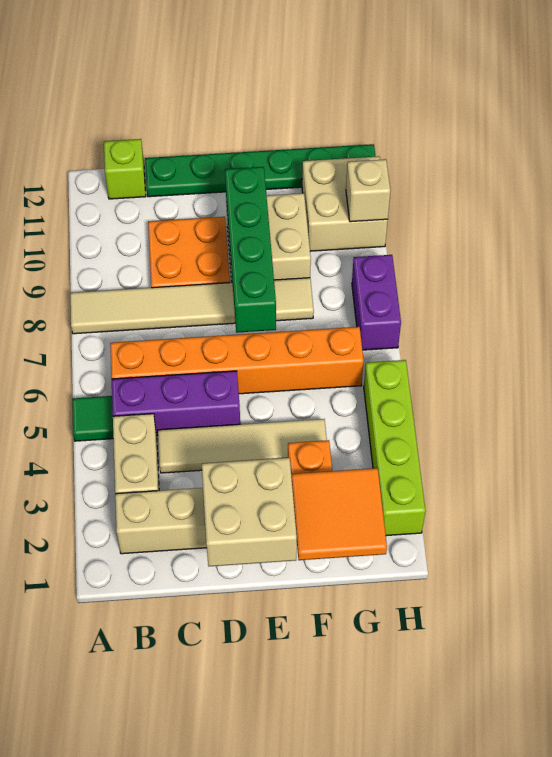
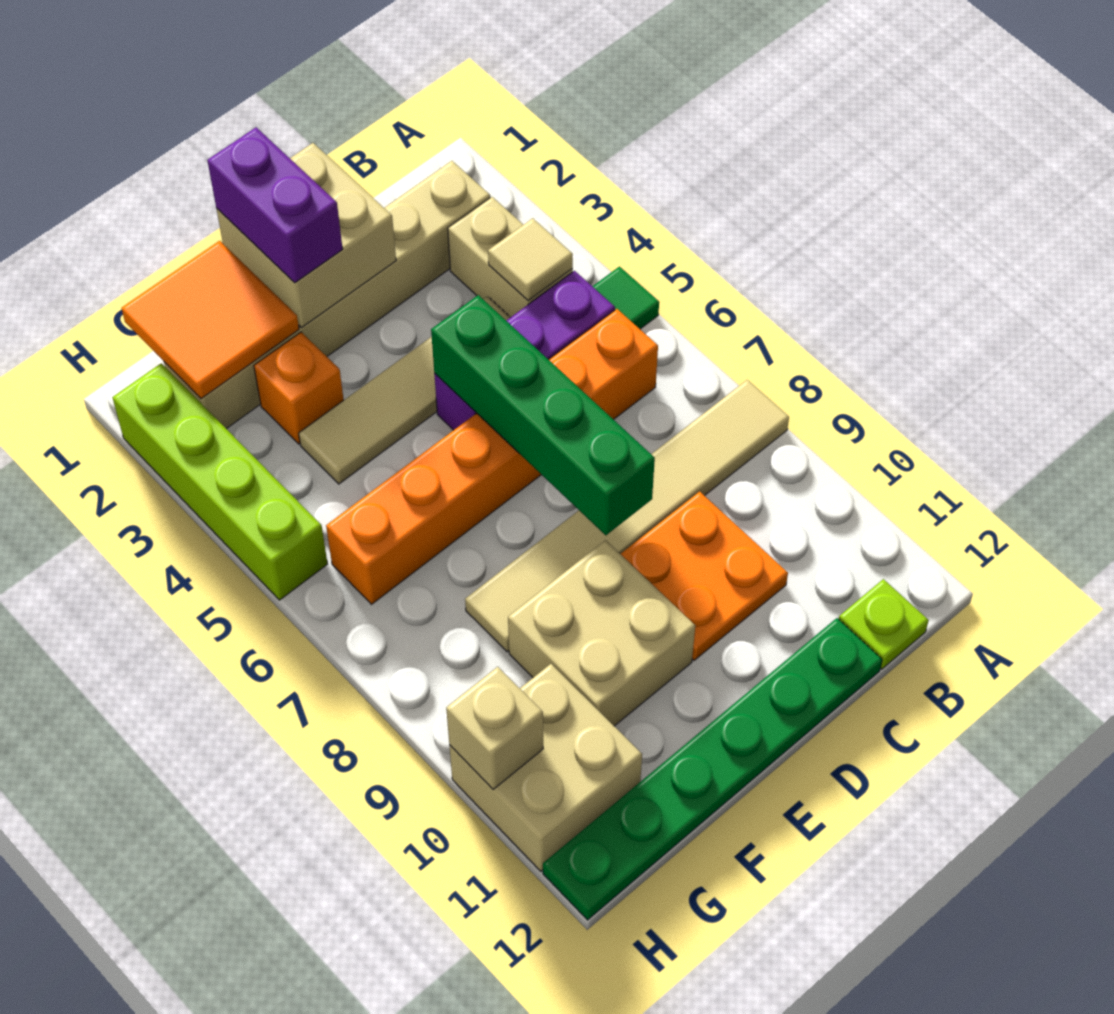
none -> tan tile B4 level 2
lime brick B12 level 1 -> lime plate B12 level 1
green brick E7:E10 level 2 -> green brick D5:D8 level 2
purple brick H7:H8 level 1 -> purple brick E1:E2 level 3

